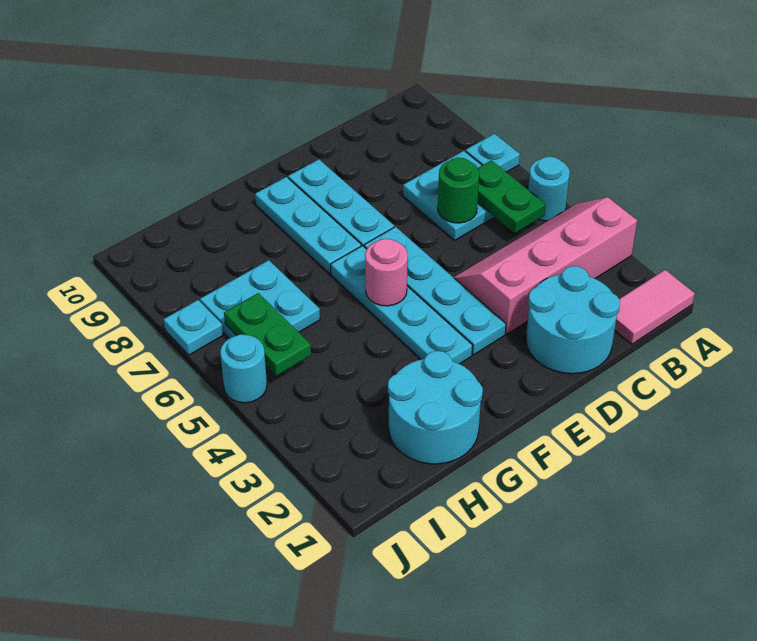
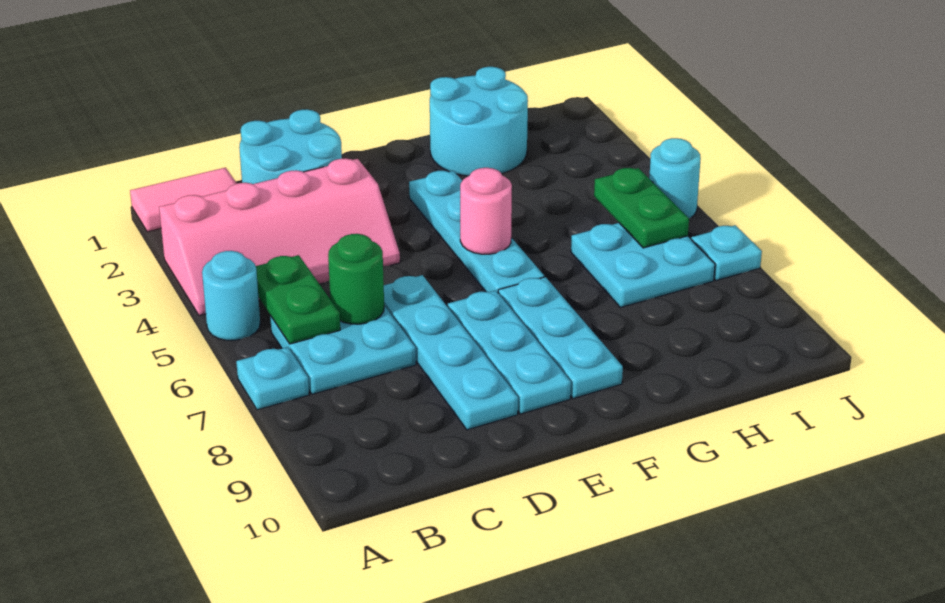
cyan plate E3:E6 level 1 -> cyan plate D6:D9 level 1

